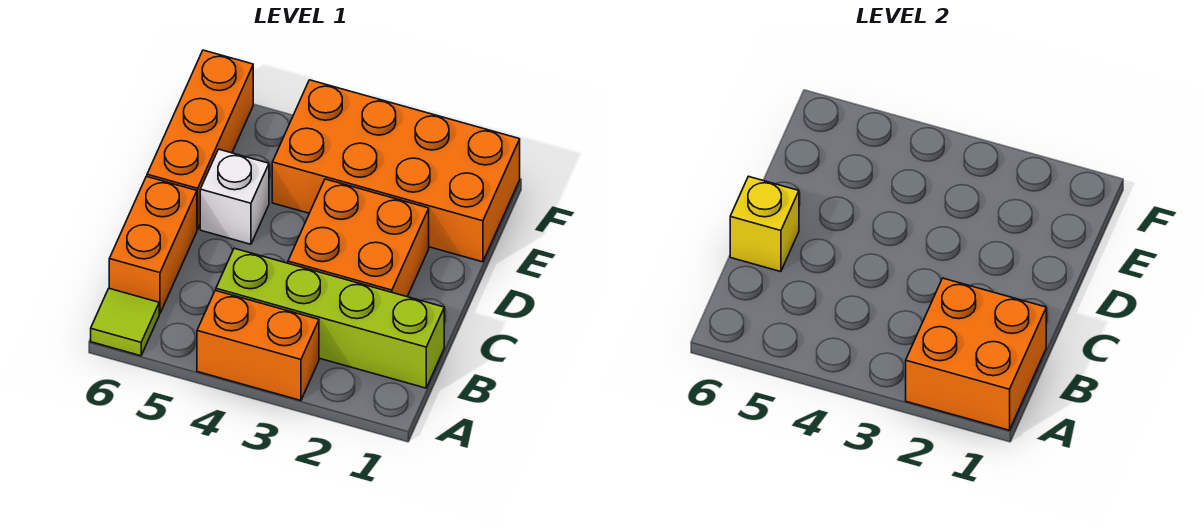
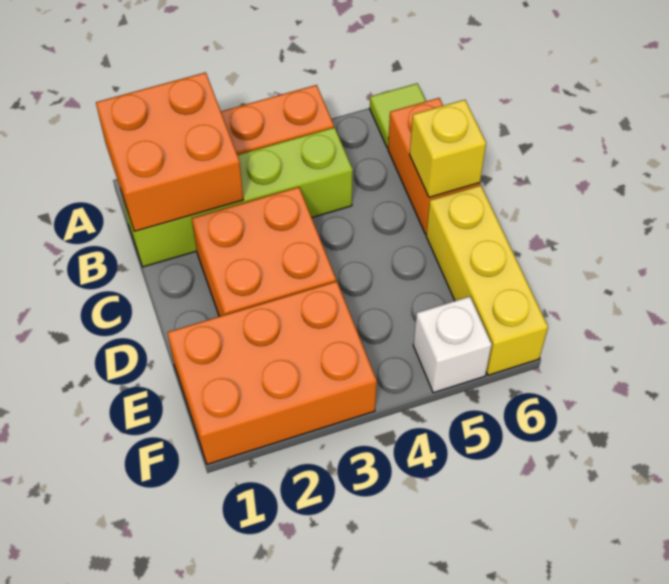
white brick D5 level 1 -> white brick F5 level 1
orange brick D6:F6 level 1 -> yellow brick D6:F6 level 1
orange brick E1:F4 level 1 -> orange brick E1:F3 level 1

